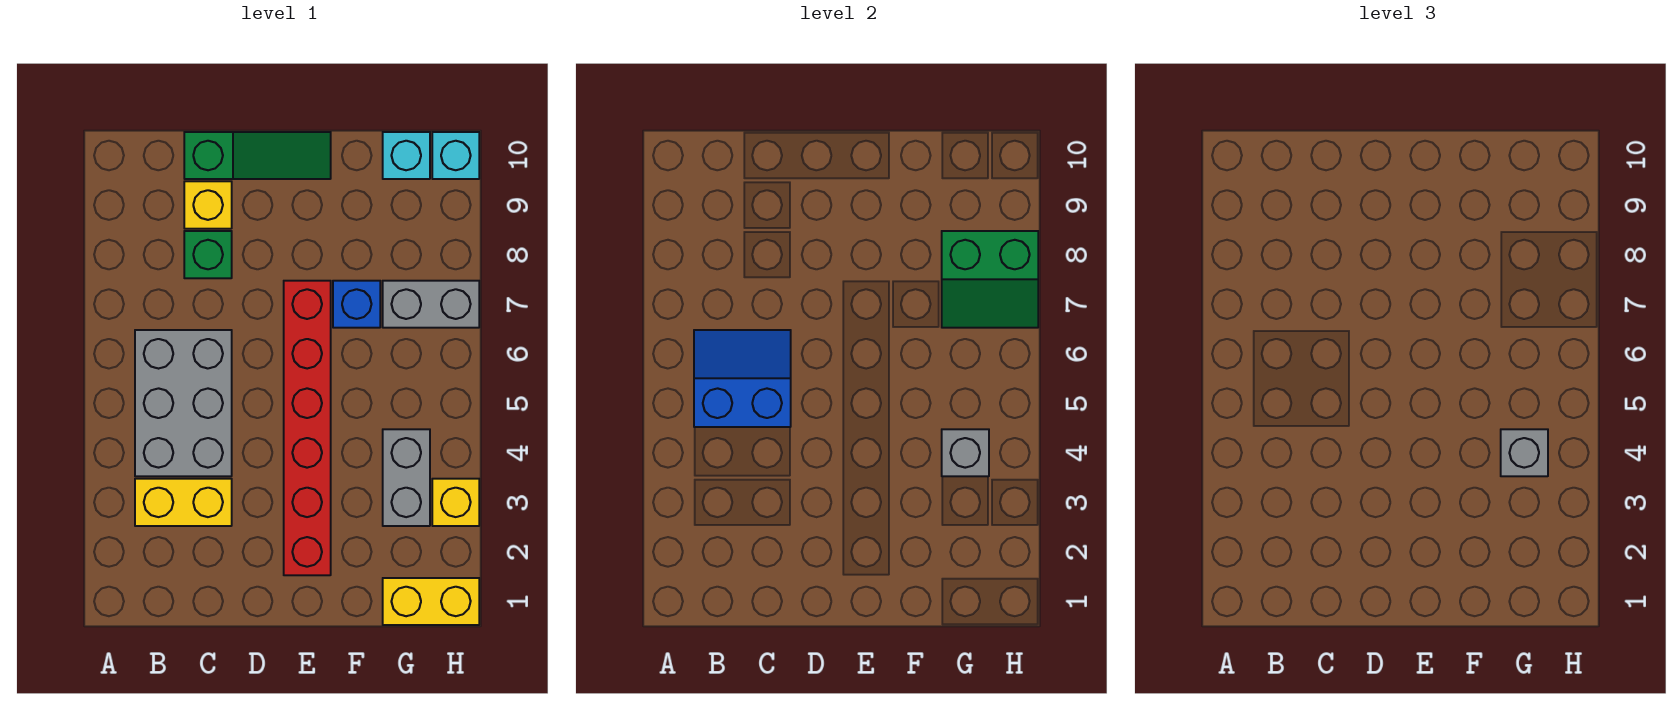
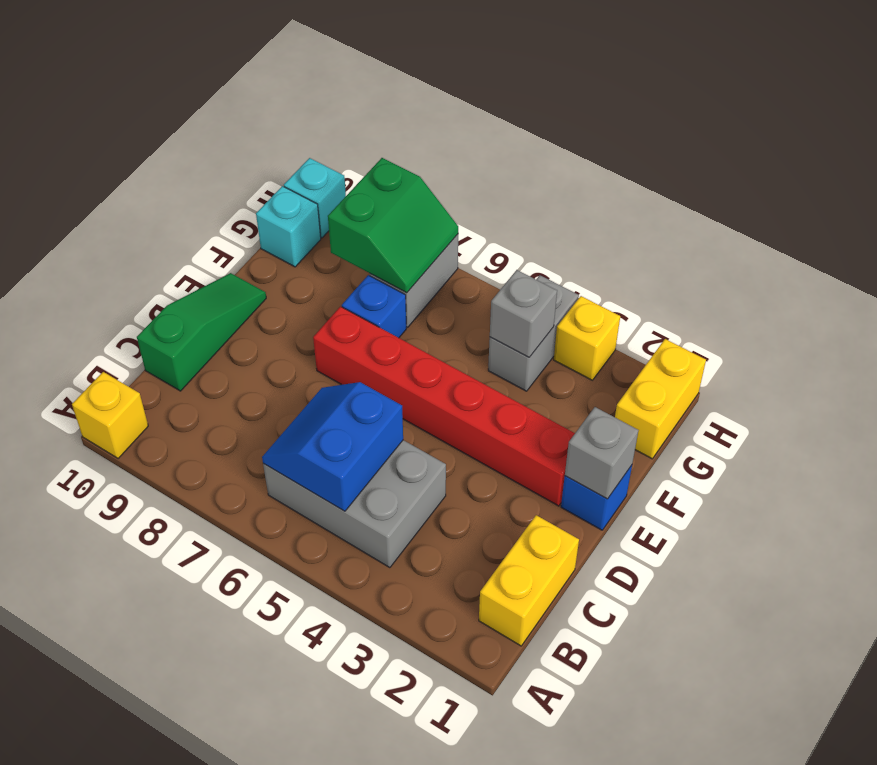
yellow brick B3:C3 level 1 -> yellow brick B1:C1 level 1
green brick C8 level 1 -> none
yellow brick C9 level 1 -> yellow brick A10 level 1
none -> blue brick E1 level 1
grey brick G3:G4 level 1 -> grey brick G4:H4 level 1
grey brick G4 level 3 -> grey brick E1 level 2

